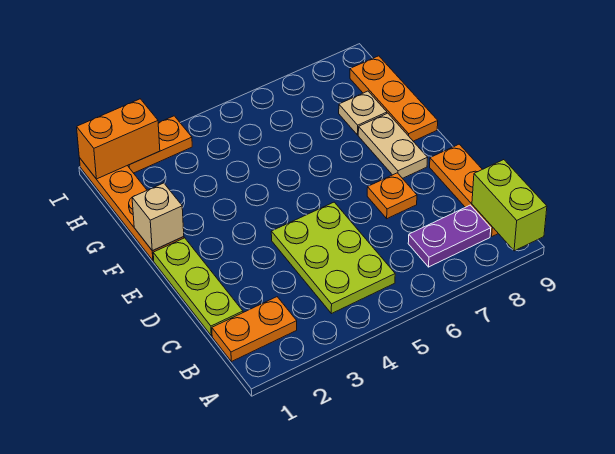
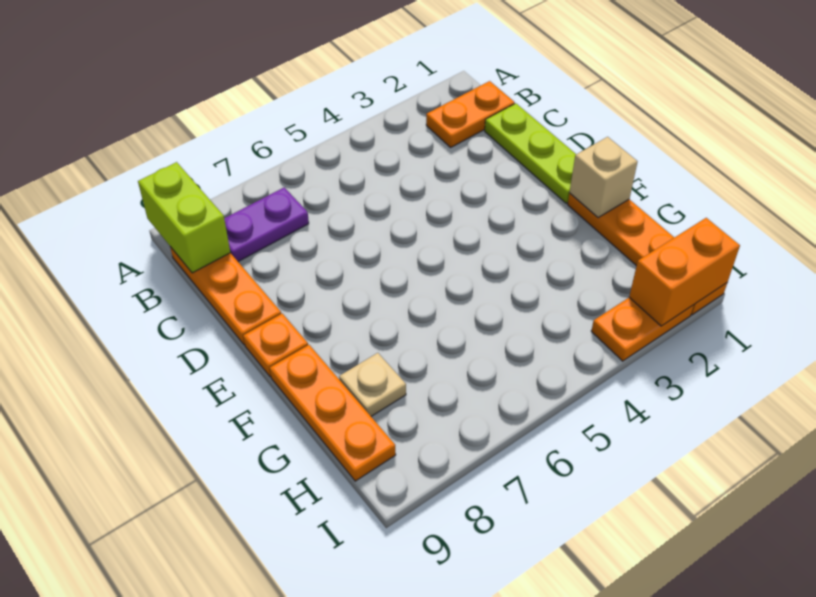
lime plate B4:D5 level 1 -> none
orange plate D7 level 1 -> orange plate E9 level 1
tan plate E8:F8 level 1 -> none

